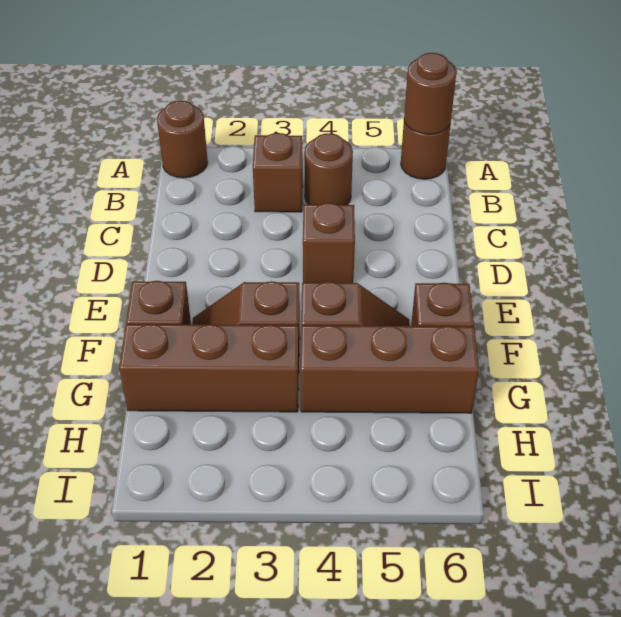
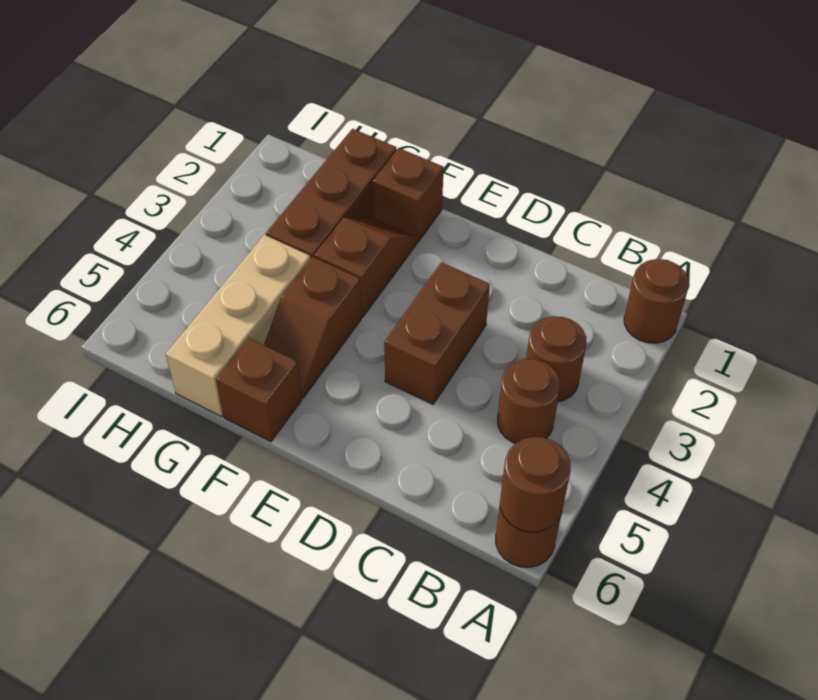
brown brick B3 level 1 -> brown round brick B3 level 1
brown brick D4 level 1 -> brown brick D3:D4 level 1
brown brick G4:G6 level 1 -> tan brick G4:G6 level 1

